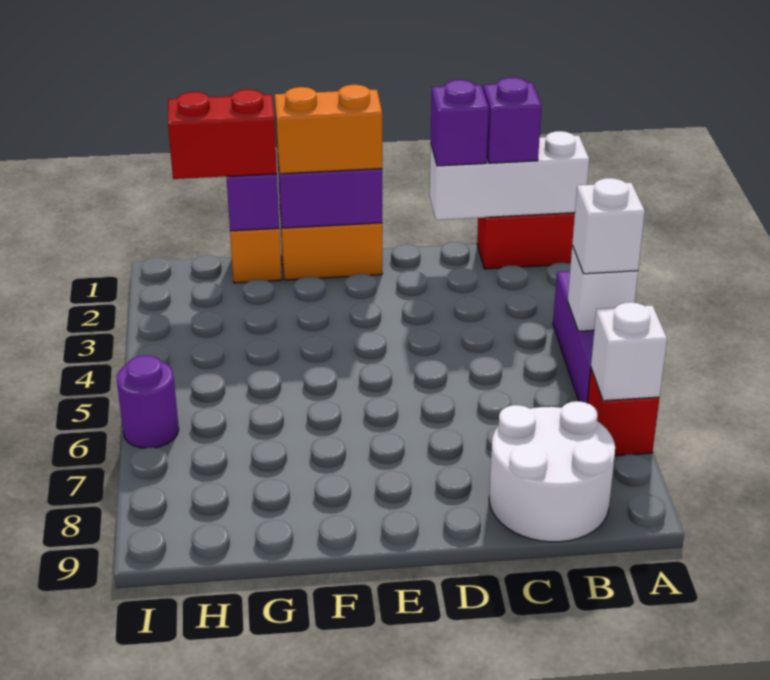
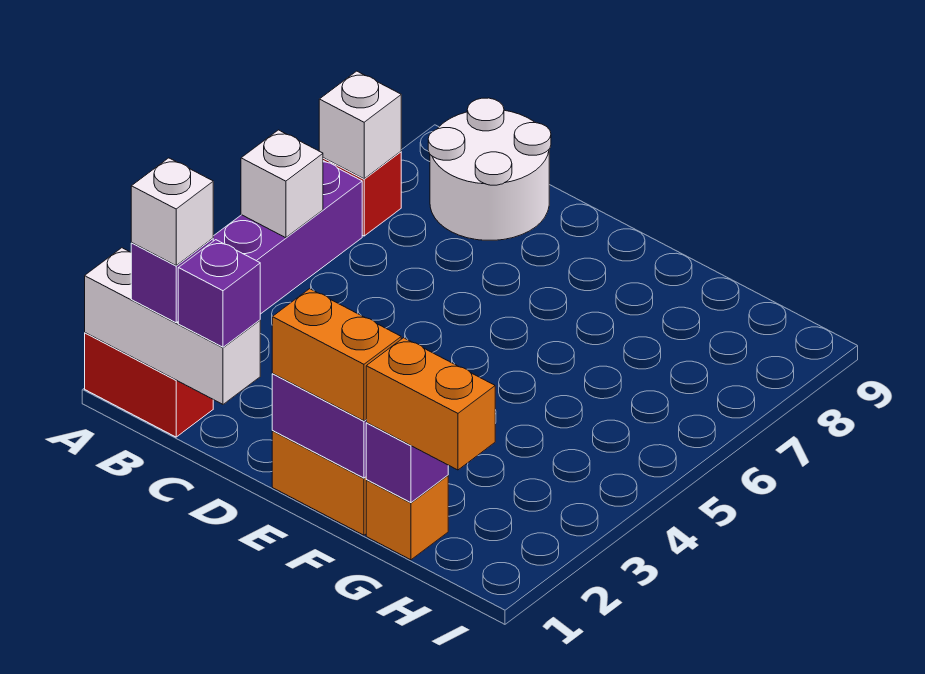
white brick A5 level 3 -> white brick B1 level 4
red brick G1:H1 level 3 -> orange brick G1:H1 level 3
purple round brick I6 level 1 -> none

